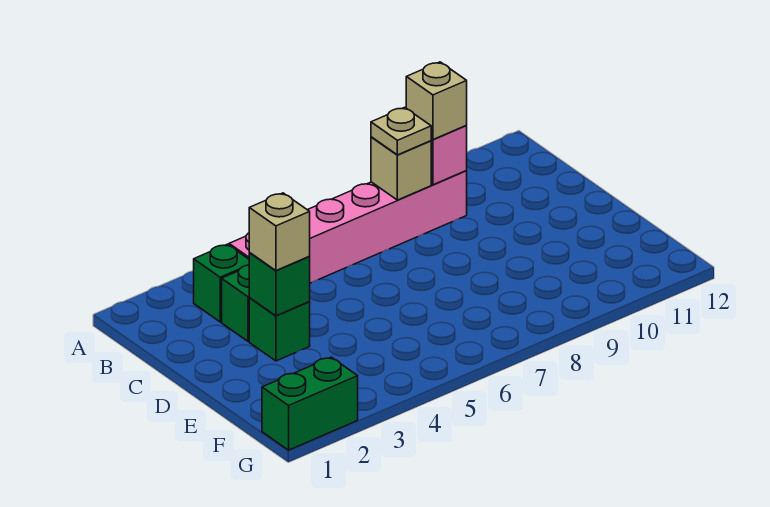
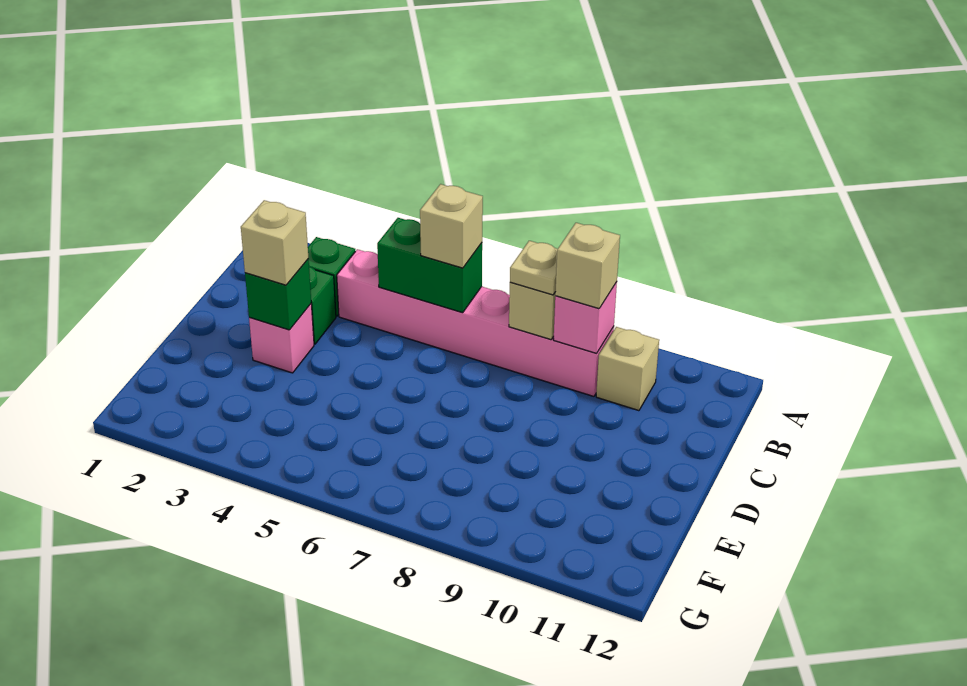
none -> tan brick B6 level 3
none -> tan brick B10 level 1
green brick D3 level 1 -> pink brick D3 level 1
green brick G1:G2 level 1 -> green brick B5:B6 level 2

